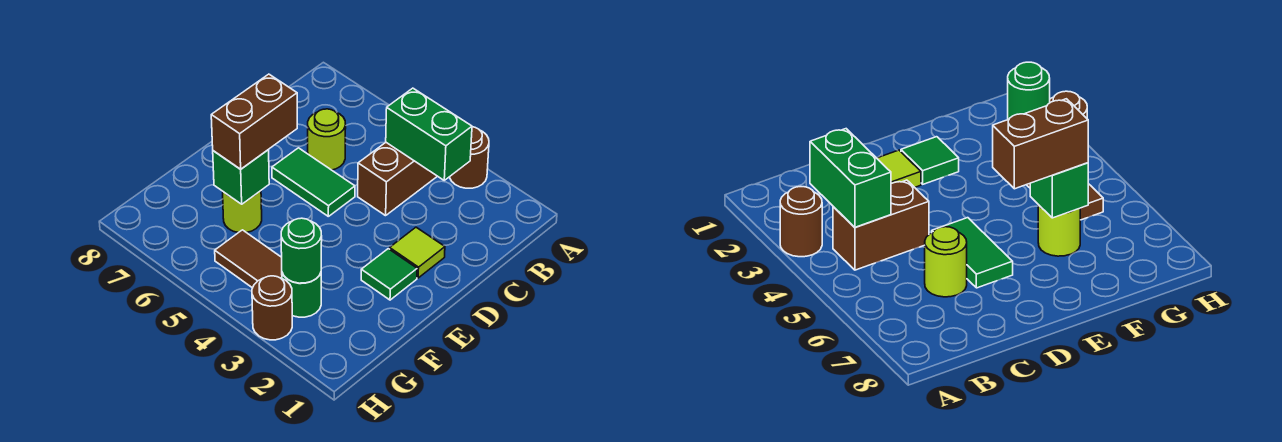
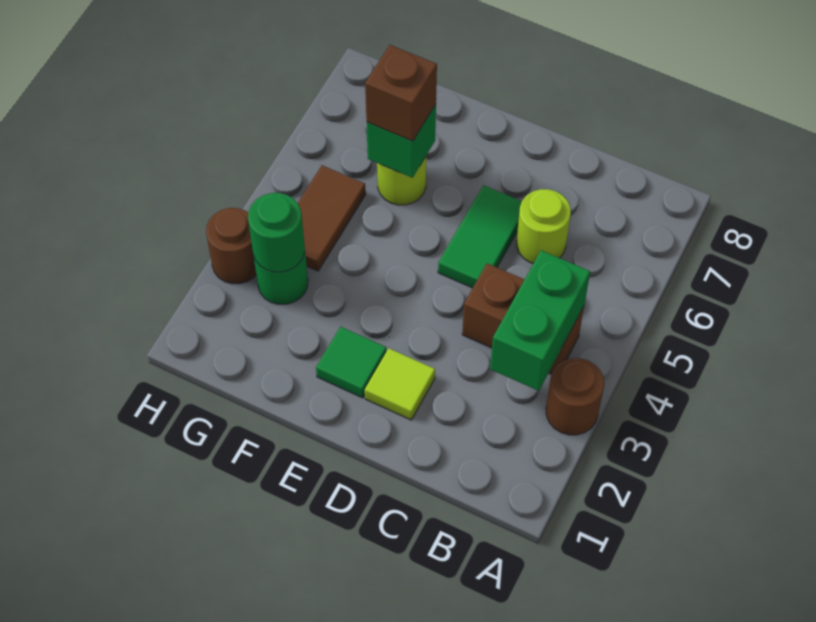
brown brick E6:F6 level 3 -> brown brick F6 level 3

